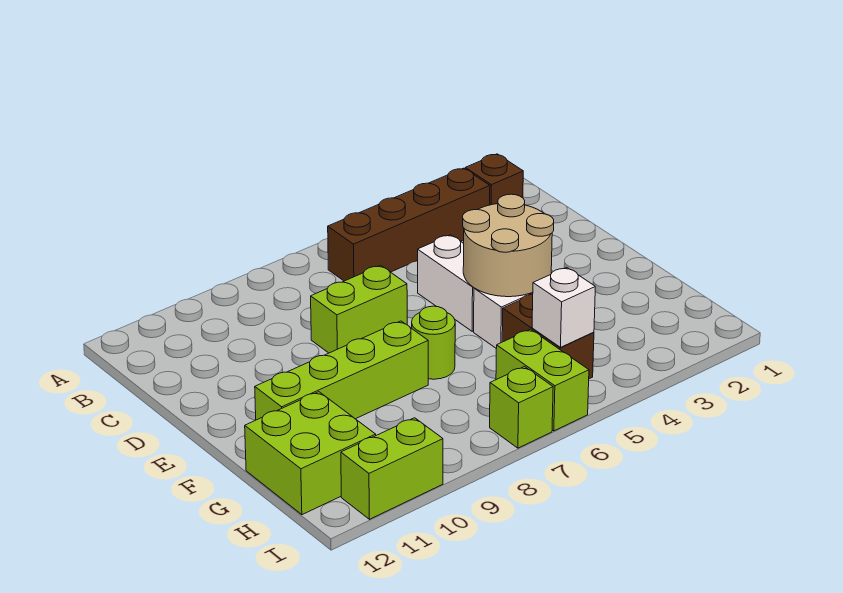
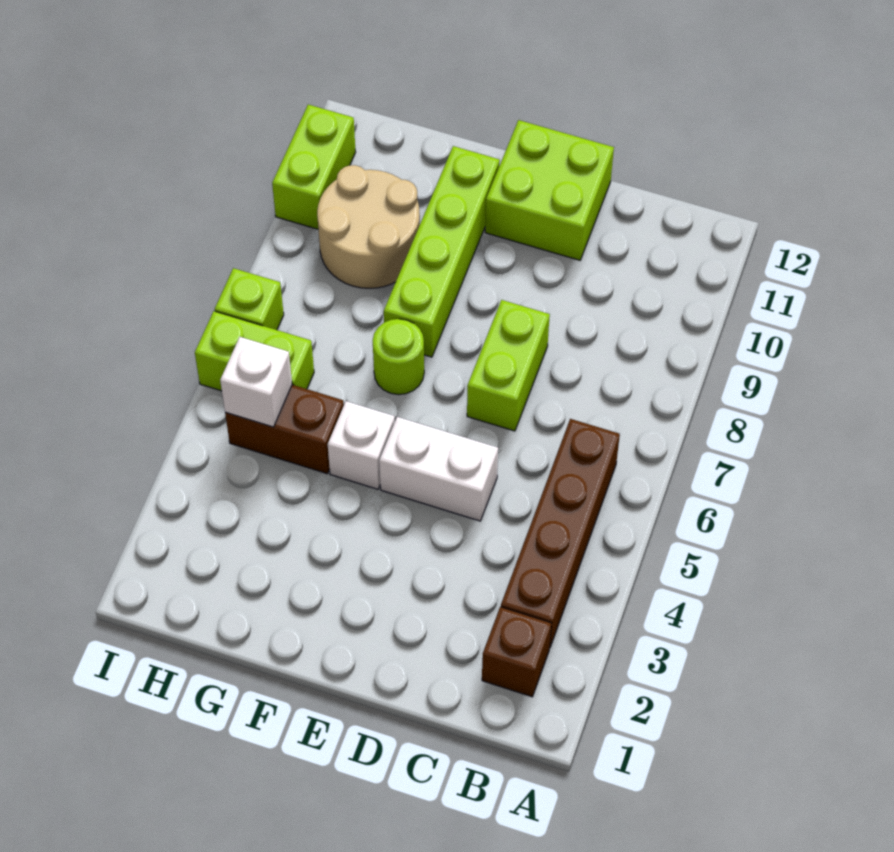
tan round brick E4:F5 level 2 -> tan round brick G9:H10 level 1
lime brick G11:H12 level 1 -> lime brick D11:E12 level 1

